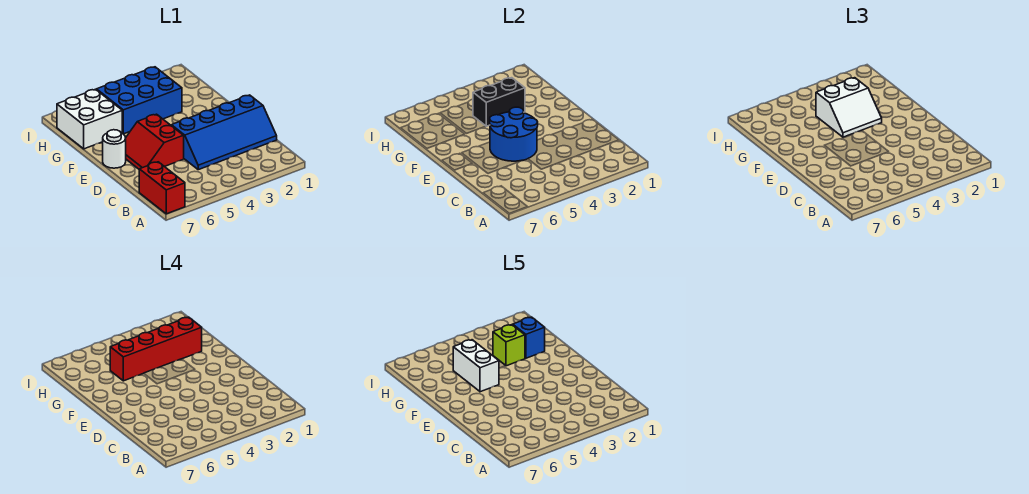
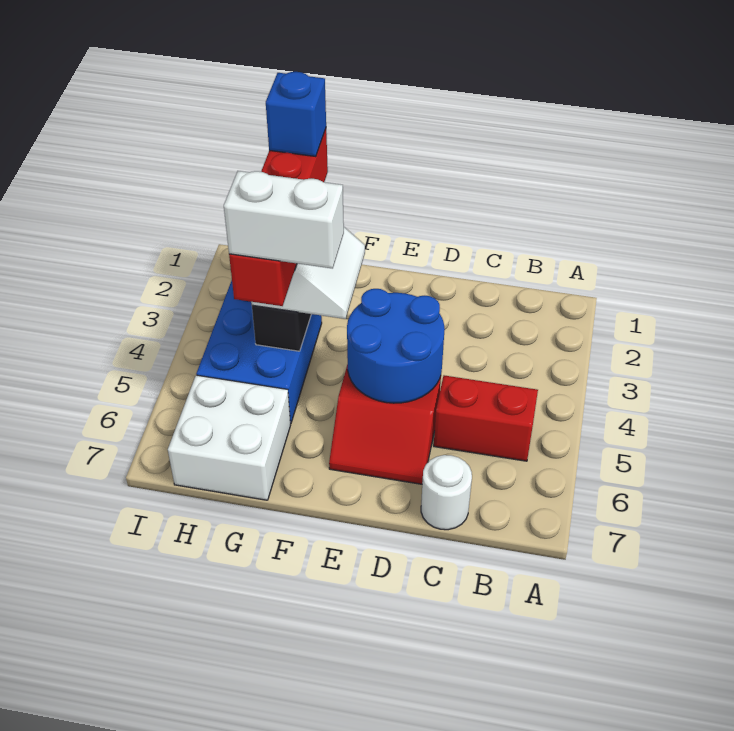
red brick A7:B7 level 1 -> red brick B5:C5 level 1
blue slope C1:D4 level 1 top D -> none
white round brick E7 level 1 -> white round brick C7 level 1
lime brick G3 level 5 -> none

